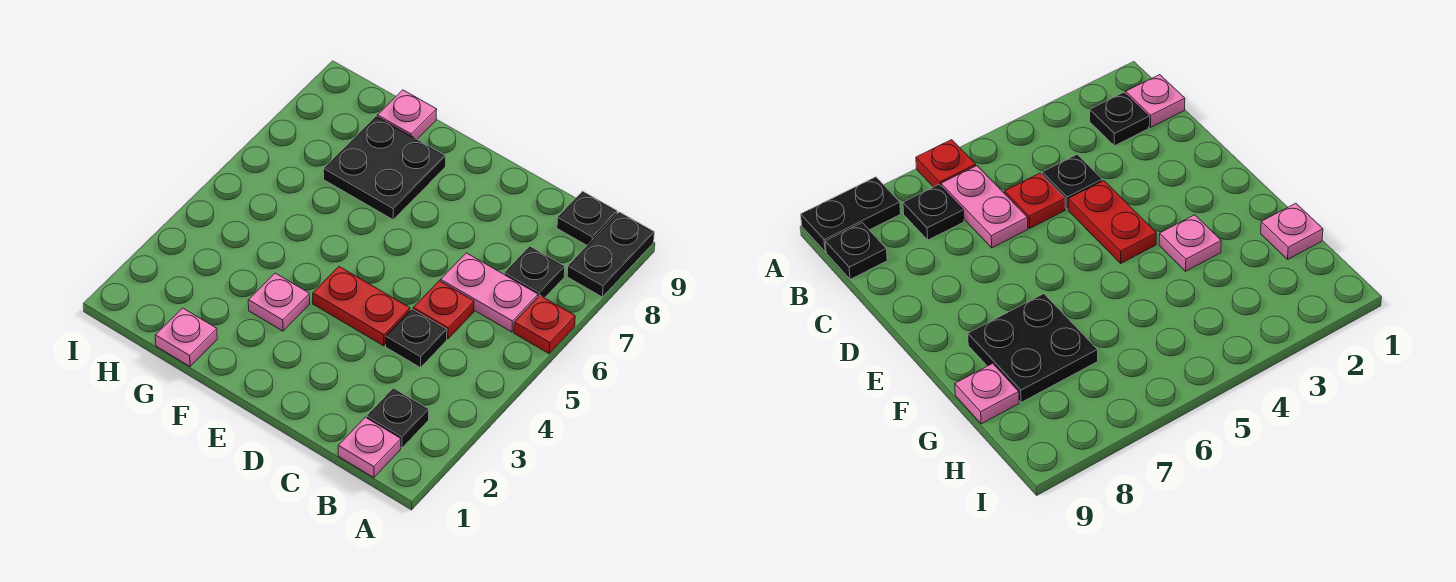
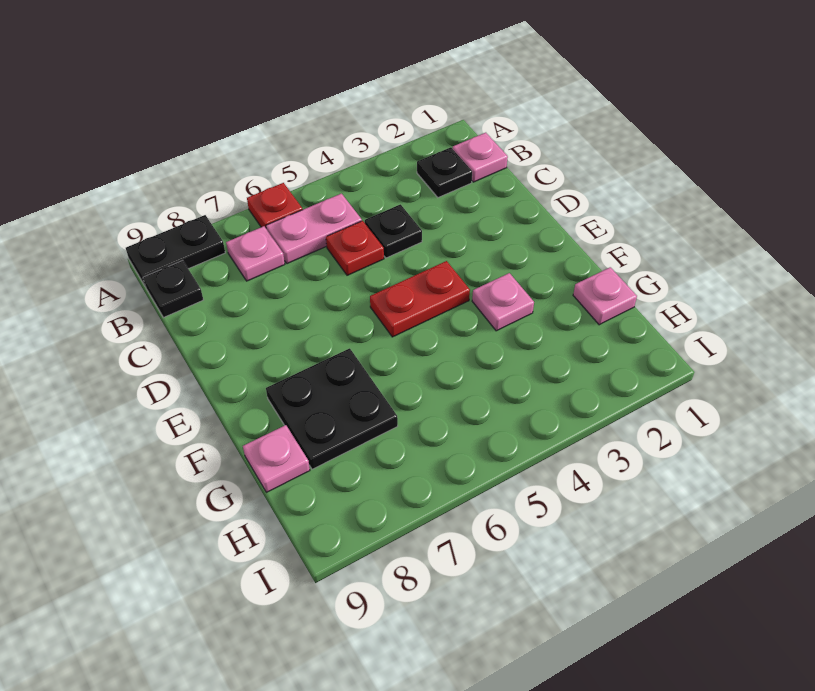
pink plate B6:C6 level 1 -> pink plate B5:B6 level 1
black plate B7 level 1 -> pink plate B7 level 1
red plate D4:E4 level 1 -> red plate E4:E5 level 1

